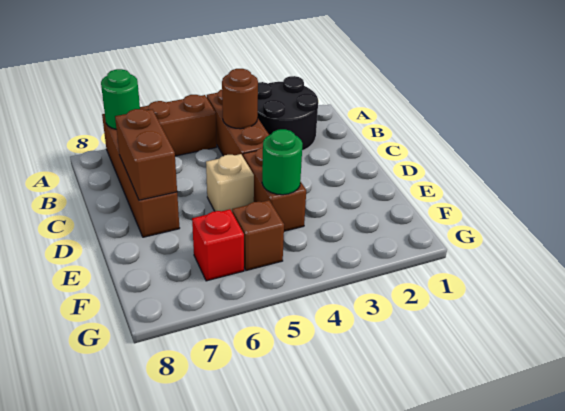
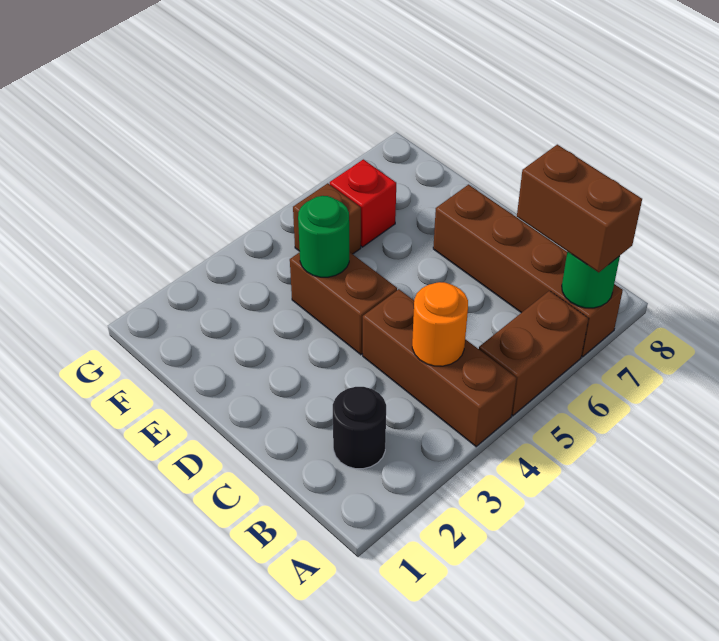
black round brick A2:B3 level 1 -> black round brick B2 level 1
brown round brick B4 level 2 -> orange round brick B4 level 2
brown brick C7:D7 level 2 -> brown brick A7:B7 level 3
tan brick D5 level 1 -> none

